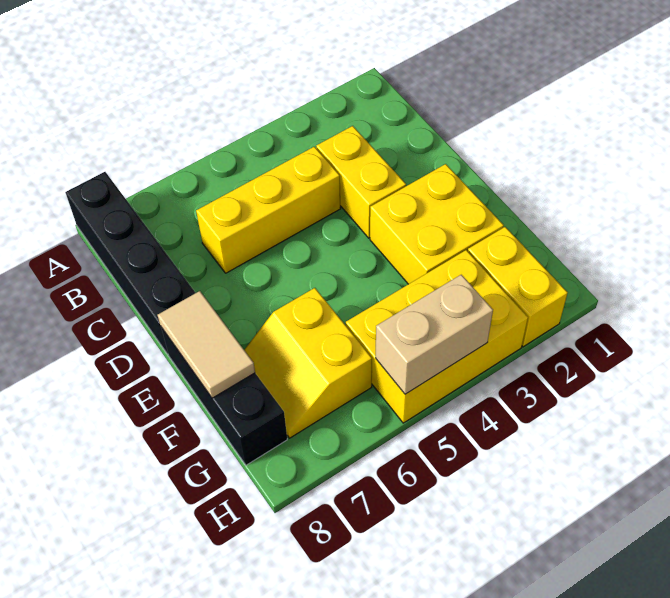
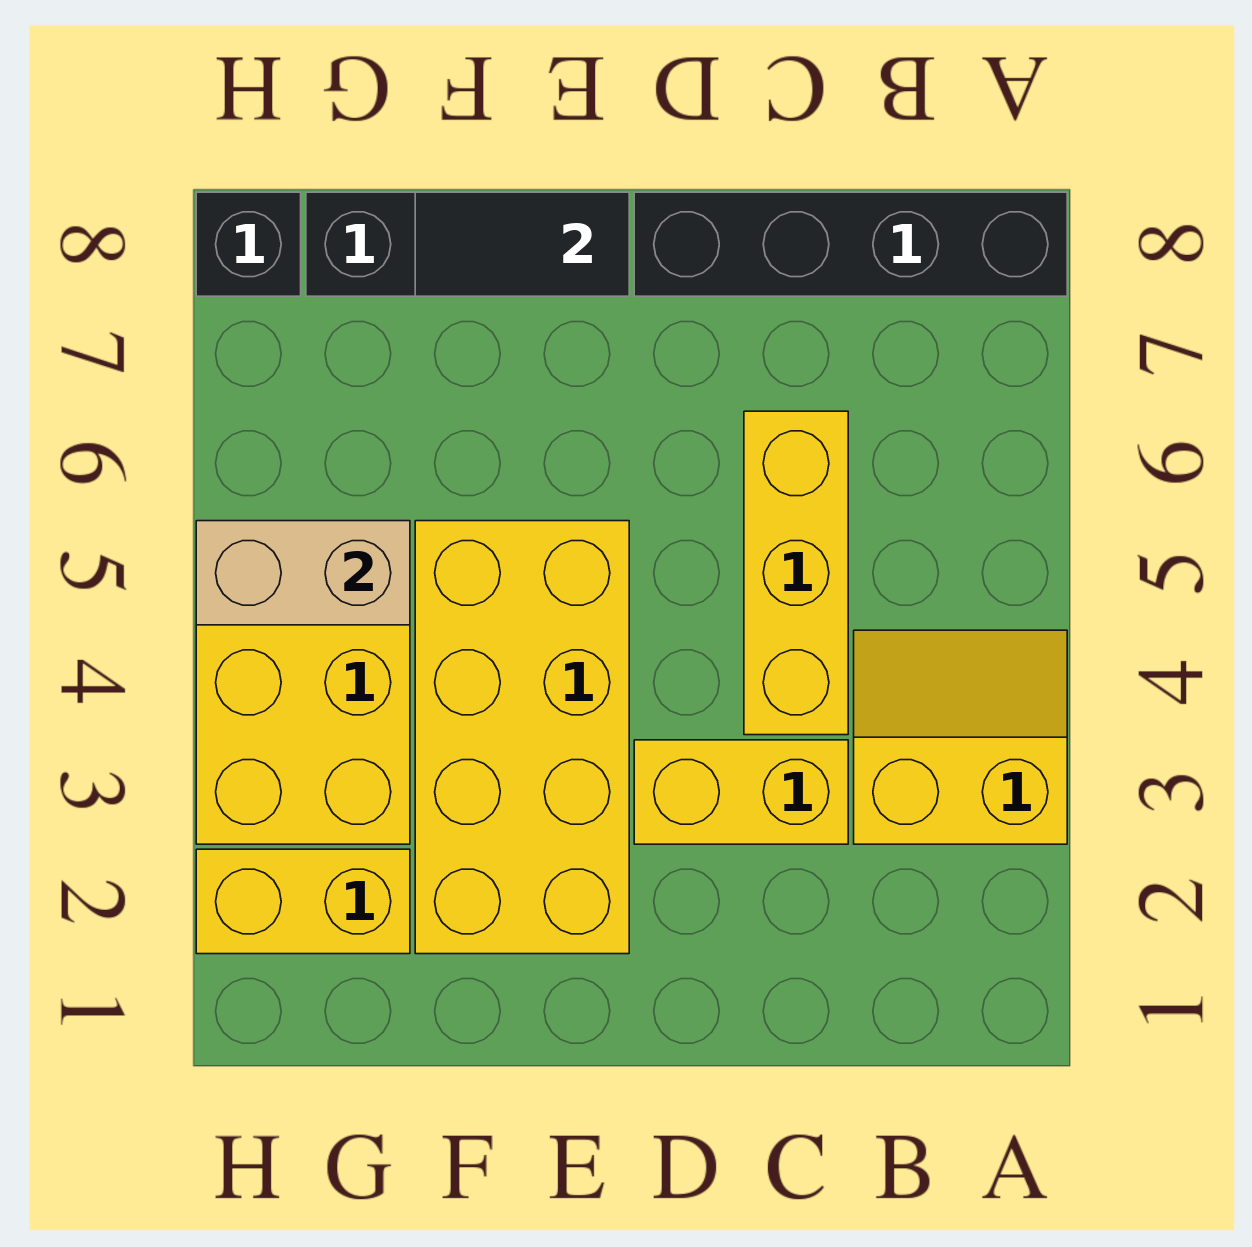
yellow brick E2:F3 level 1 -> yellow brick E2:F5 level 1
tan tile E8:F8 level 2 -> black tile E8:F8 level 2
yellow slope F6:G7 level 1 top 6 -> yellow slope A3:B4 level 1 top 3
tan brick H4:H5 level 2 -> tan brick G5:H5 level 2
none -> black brick H8 level 1

